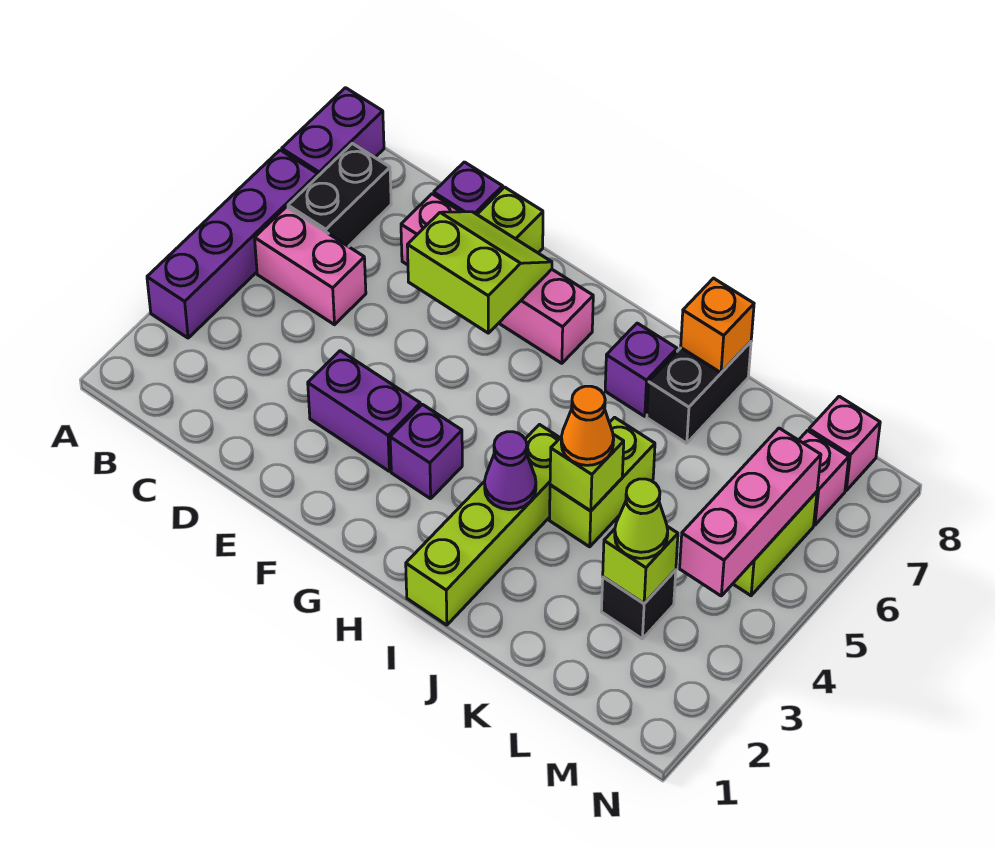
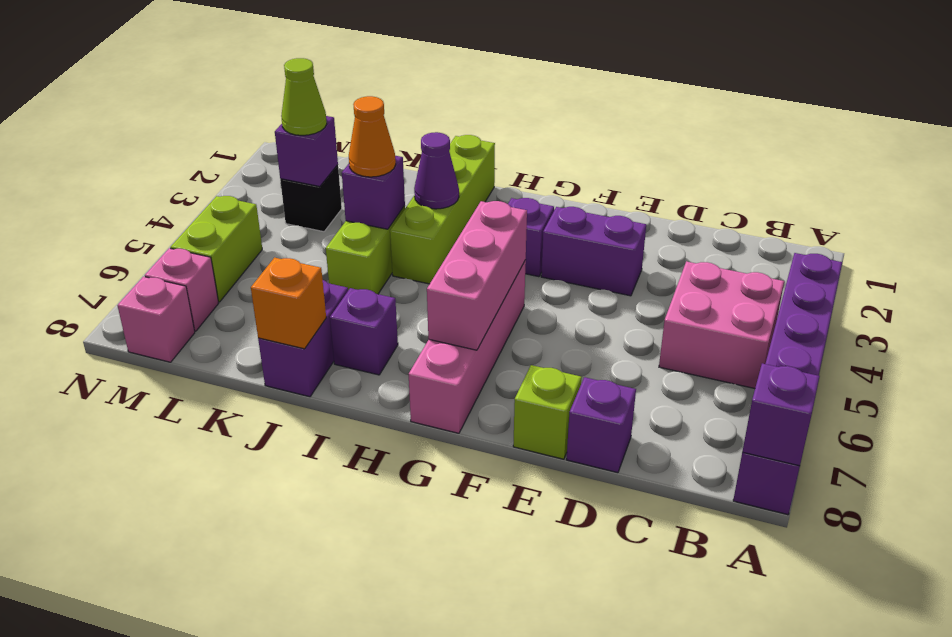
none -> purple brick A8 level 2
pink brick B5:C5 level 1 -> pink brick B4:C5 level 1
black brick B6:B7 level 1 -> none
pink brick D7:G7 level 1 -> pink brick G5:G8 level 1
lime slope E6:F7 level 2 top 6 -> none
lime brick J4 level 2 -> purple brick J4 level 2
black brick J7:J8 level 1 -> purple brick J7:J8 level 1
lime brick L3 level 2 -> purple brick L3 level 2
pink brick M4:M6 level 2 -> pink brick G5:G7 level 2

